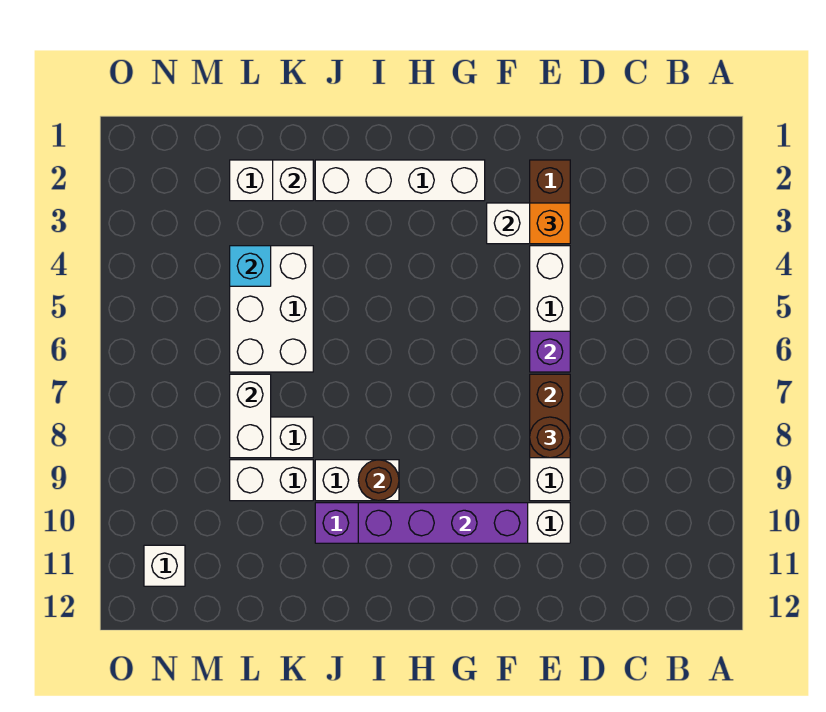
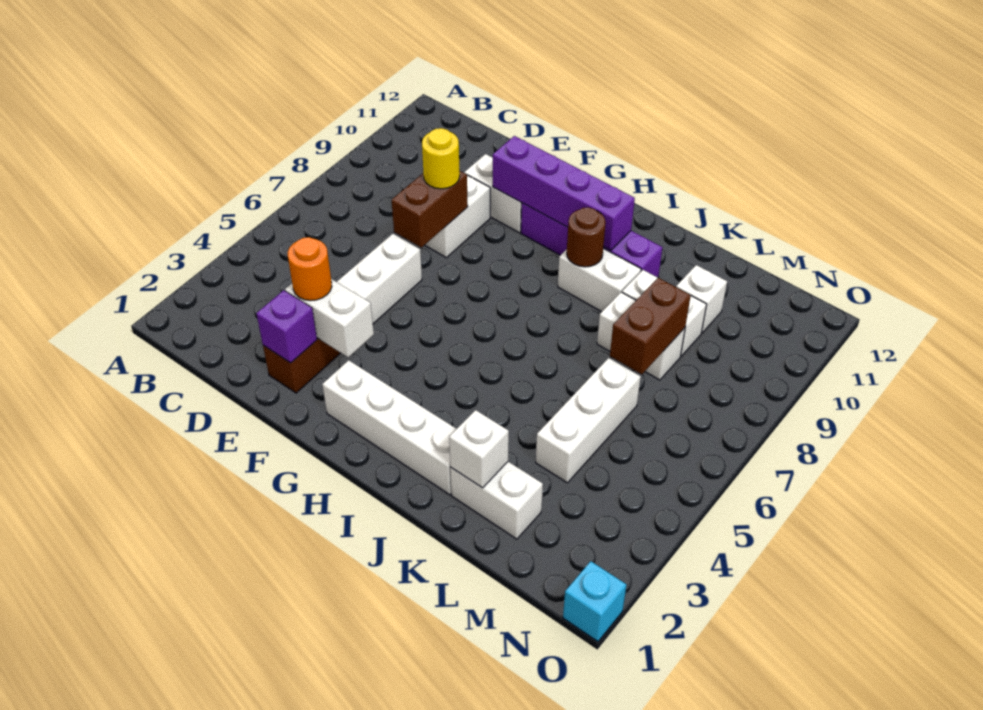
orange brick E3 level 3 -> orange round brick E3 level 3
purple brick E6 level 2 -> purple brick E2 level 2
brown round brick E8 level 3 -> yellow round brick E8 level 3
white brick K4:L6 level 1 -> white brick L4:L6 level 1
cyan brick L4 level 2 -> cyan brick O1 level 1
white brick L7:L8 level 2 -> brown brick L7:L8 level 2
white brick N11 level 1 -> white brick L10 level 1

